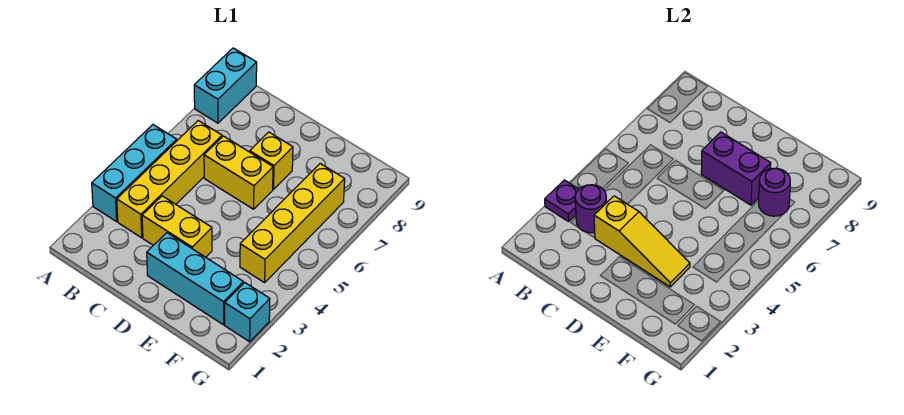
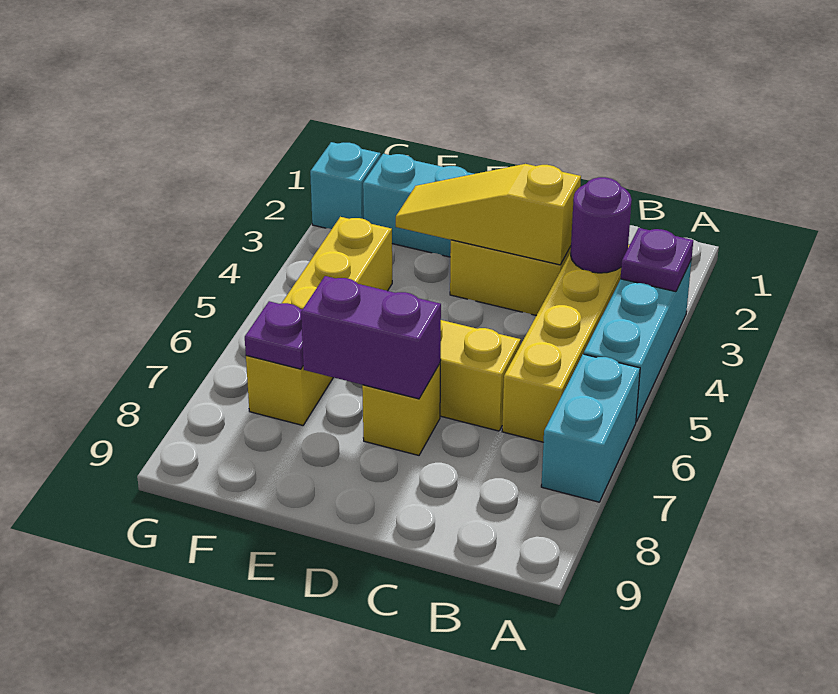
cyan brick A8:A9 level 1 -> cyan brick A6:A7 level 1
purple round brick F7 level 2 -> purple plate F7 level 2

